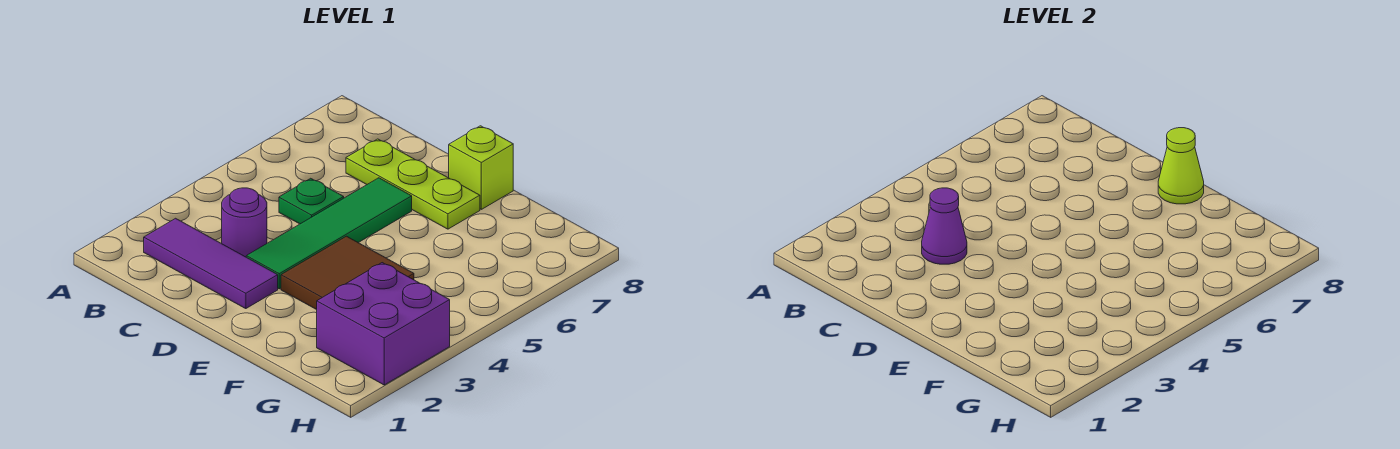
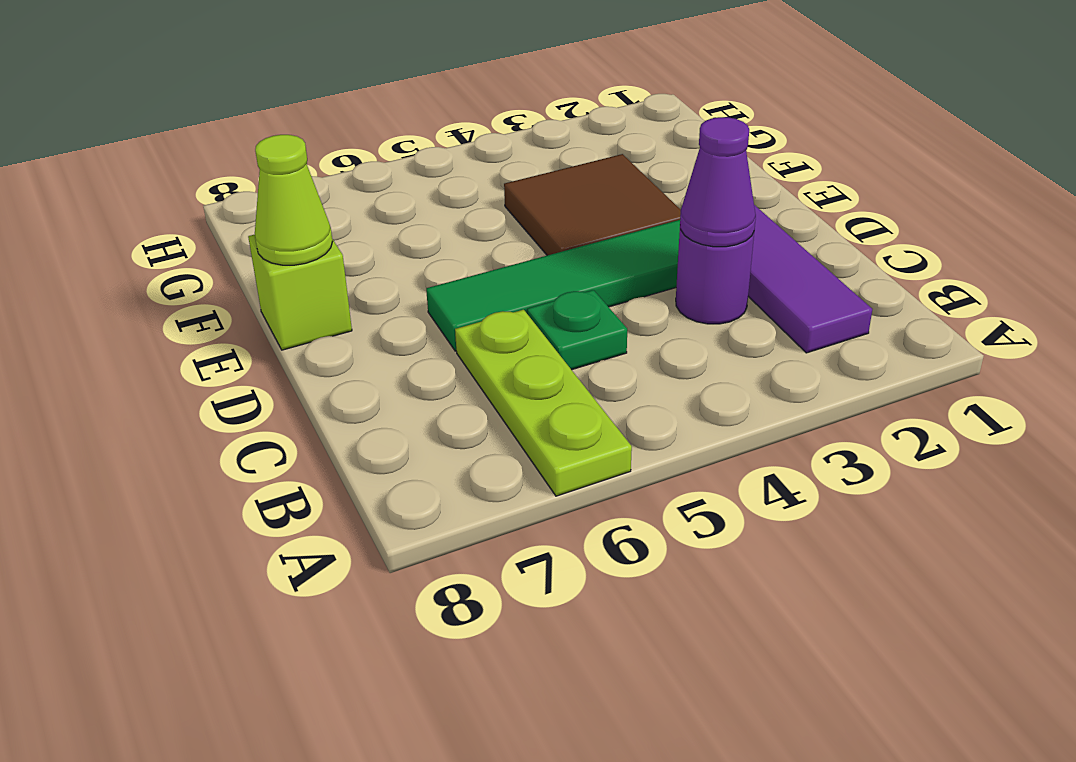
lime plate C7:E7 level 1 -> lime plate A6:C6 level 1
purple brick G2:H3 level 1 -> none

